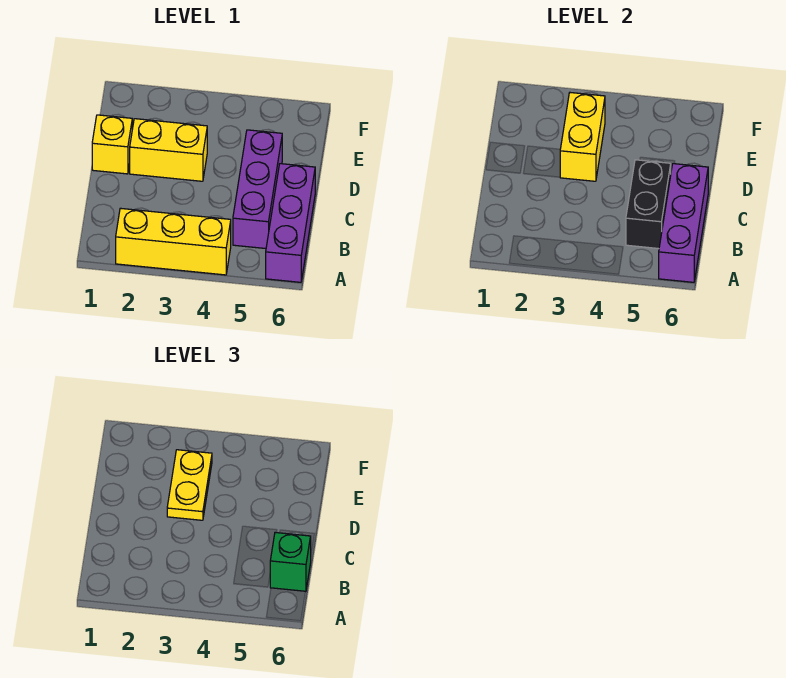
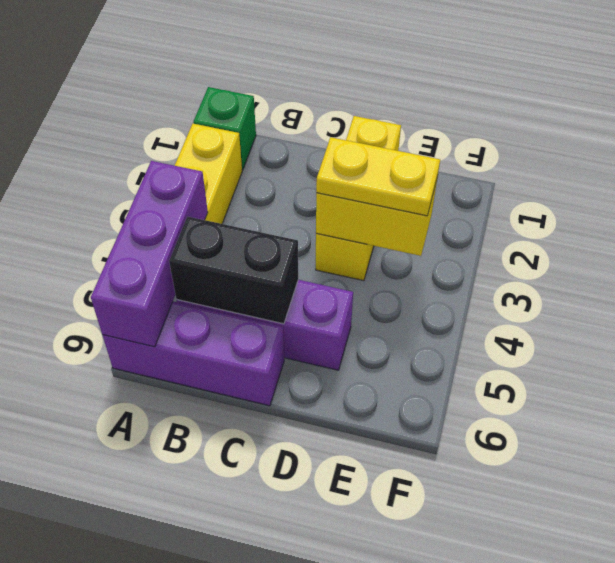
purple brick A6:C6 level 2 -> purple brick A4:A6 level 2
green brick B6 level 3 -> green brick A1 level 1

